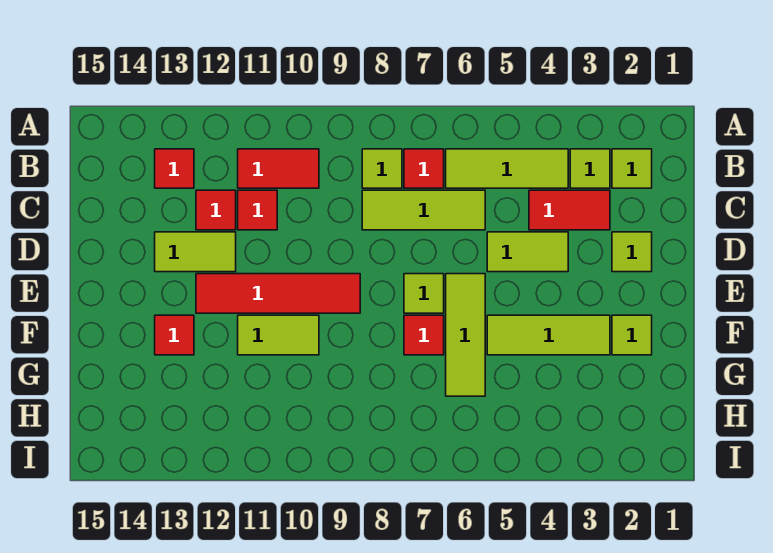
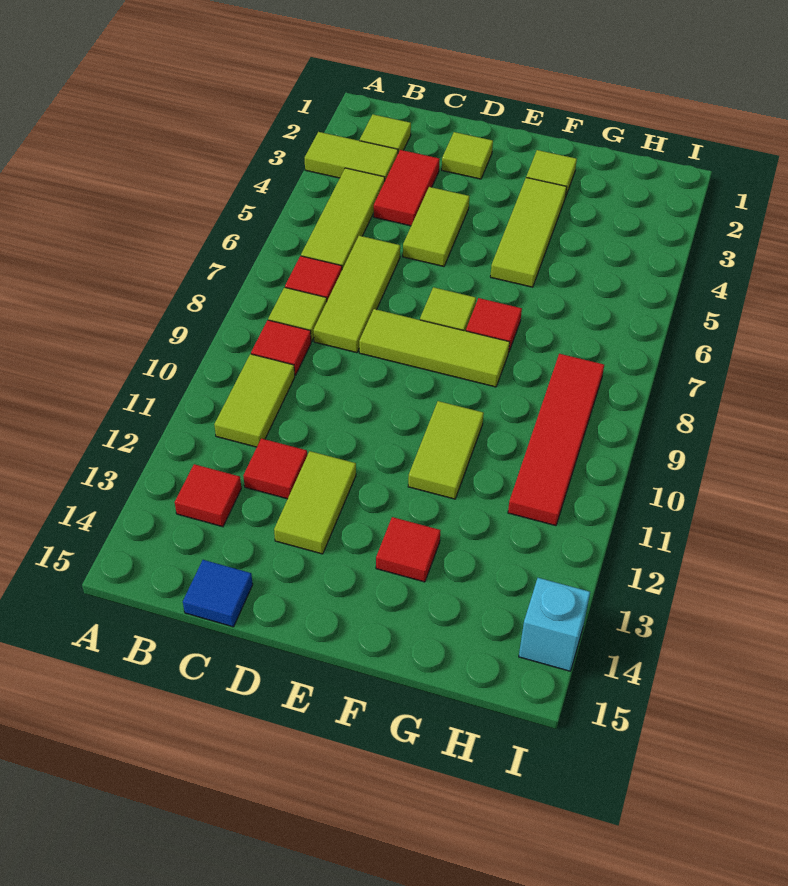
lime tile B3 level 1 -> lime tile A3:B3 level 1
red tile B10:B11 level 1 -> lime tile B10:B11 level 1
red tile C11 level 1 -> red tile B9 level 1
none -> blue tile C15 level 1
lime tile E6:G6 level 1 -> lime tile D8:F8 level 1
red tile E9:E12 level 1 -> red tile H8:H11 level 1
none -> cyan brick I14 level 1

